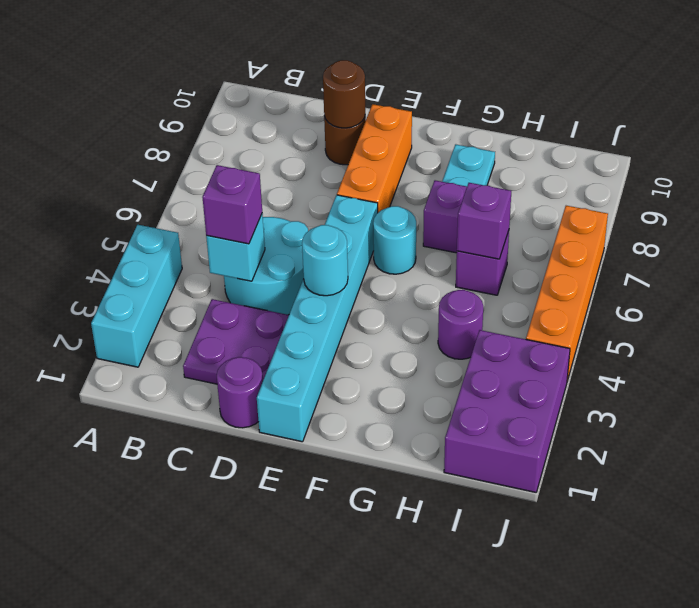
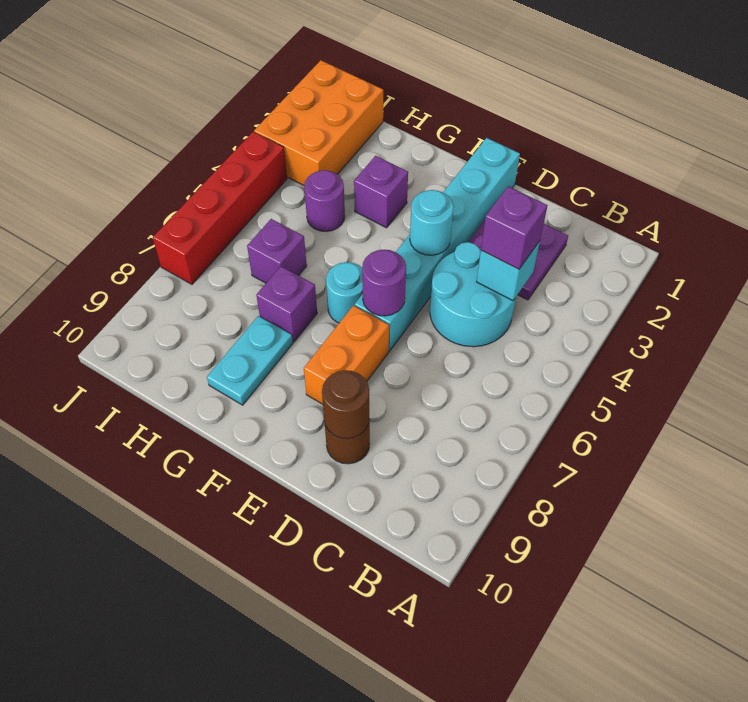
cyan brick A2:A4 level 1 -> none
purple round brick D1 level 1 -> purple round brick E6 level 2
orange brick E7:E9 level 1 -> orange brick E7:E8 level 1
purple brick H6 level 2 -> purple brick G3 level 1
purple brick I1:J3 level 1 -> orange brick I1:J3 level 1
orange brick J4:J7 level 1 -> red brick J4:J7 level 1

